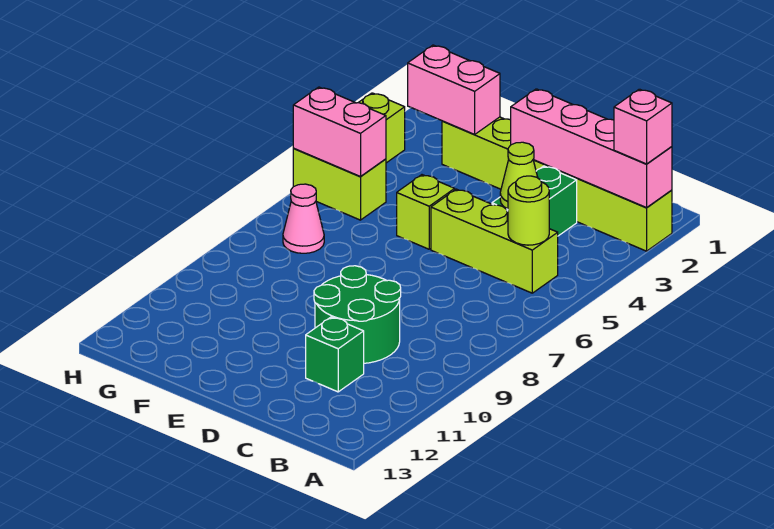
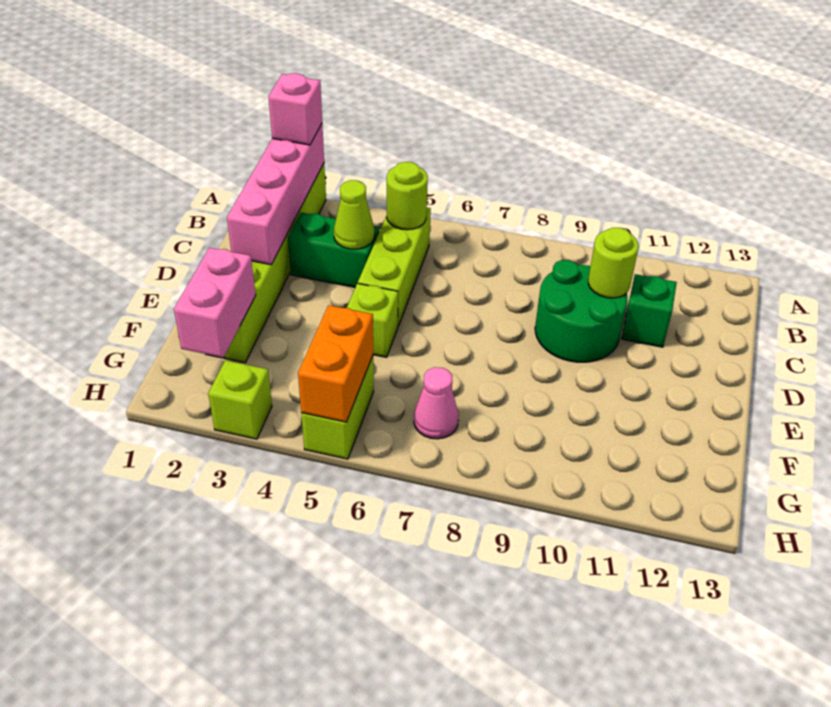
none -> lime round brick C10 level 2
pink brick G5:H5 level 2 -> orange brick G5:H5 level 2

